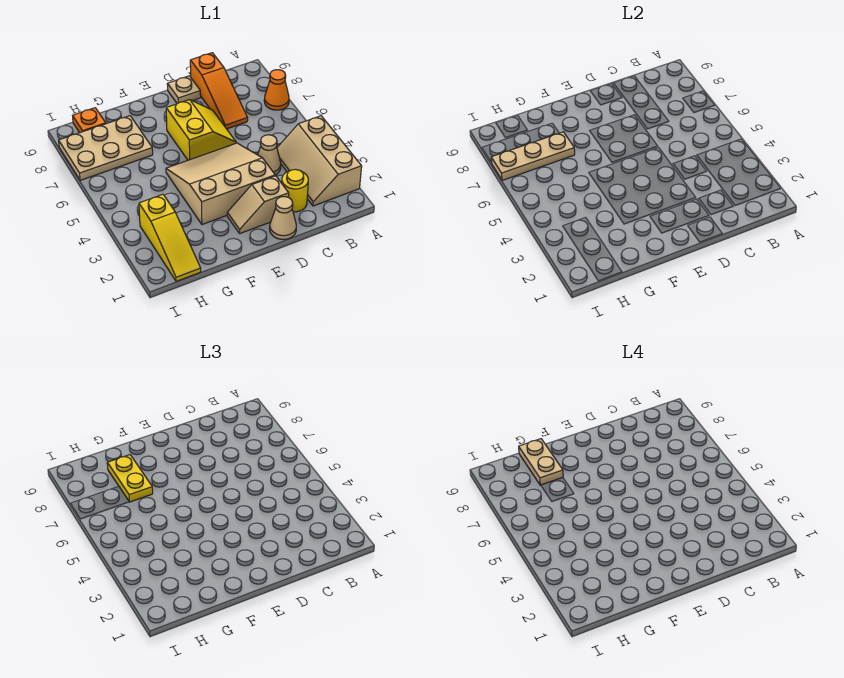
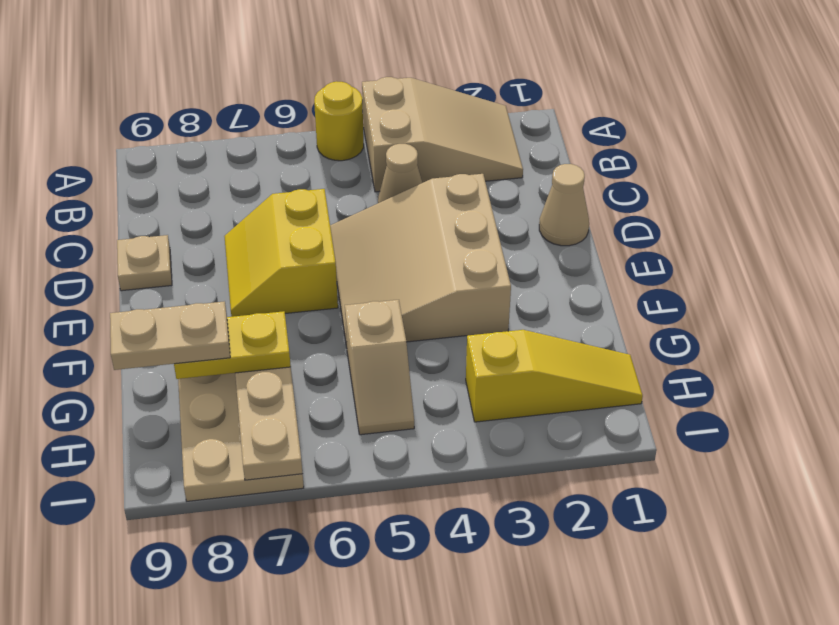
tan slope A2:B4 level 1 top A -> tan slope A2:B4 level 1 top 4
orange cone A7 level 1 -> none
yellow round brick C2 level 1 -> yellow round brick A5 level 1
orange slope C7:C9 level 1 top 9 -> none
tan slope D2:E2 level 1 top D -> tan slope G5:H5 level 1 top G
yellow slope D6:E7 level 1 top E -> yellow slope D6:E7 level 1 top 6
orange plate H9 level 1 -> none

